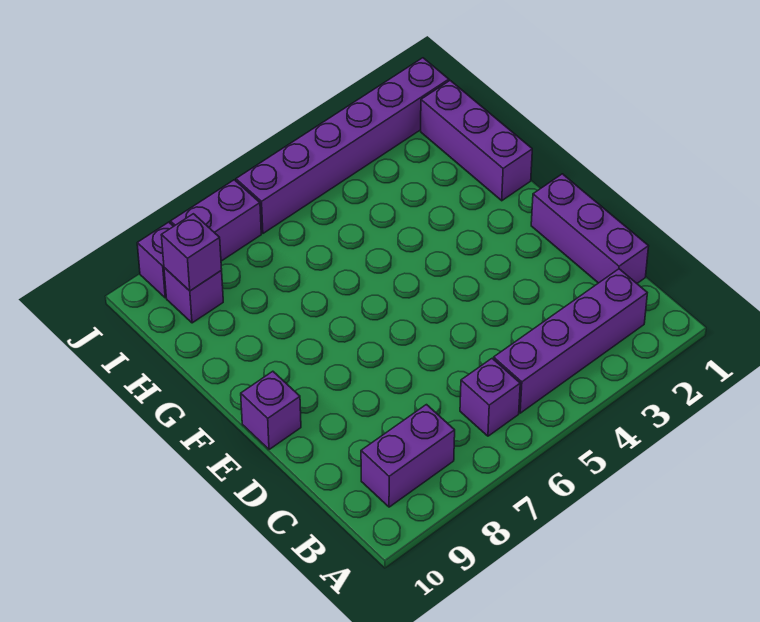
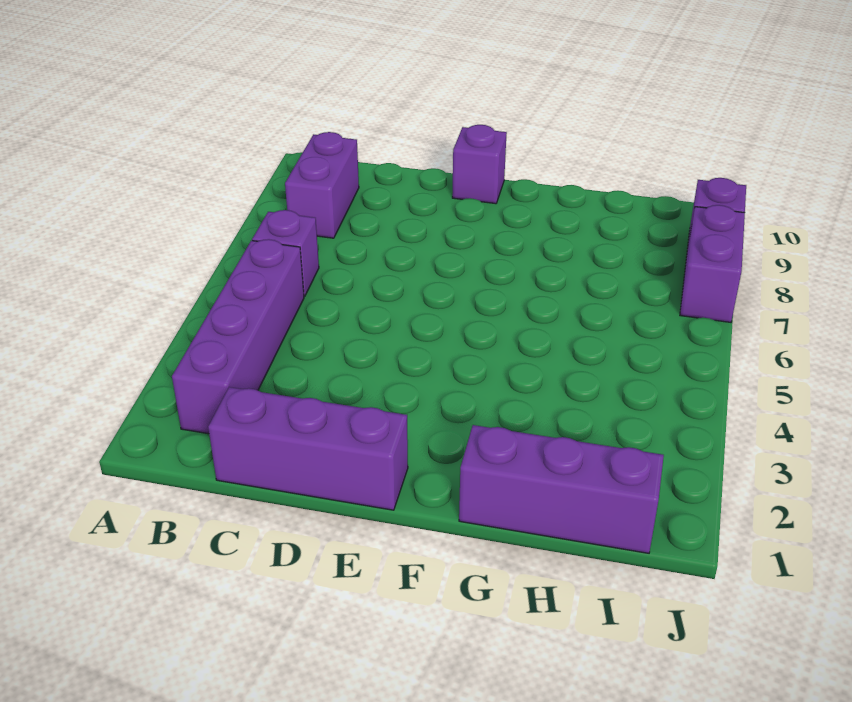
purple brick I9 level 1 -> none
purple brick I9 level 2 -> none
purple brick J1:J6 level 1 -> none

